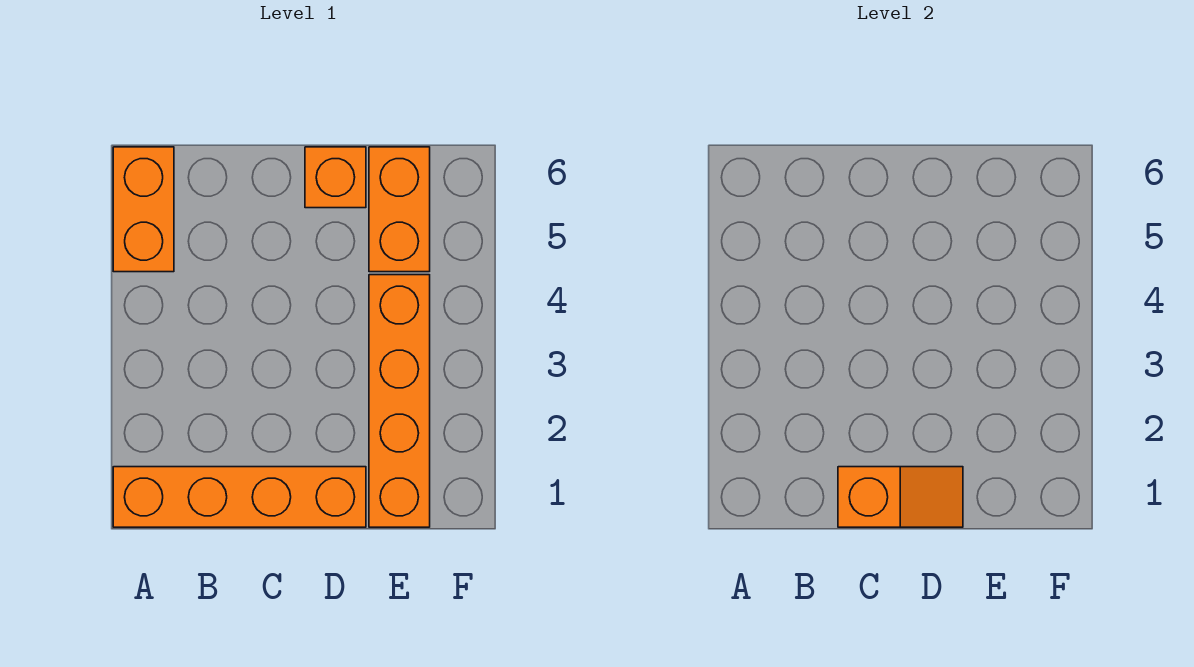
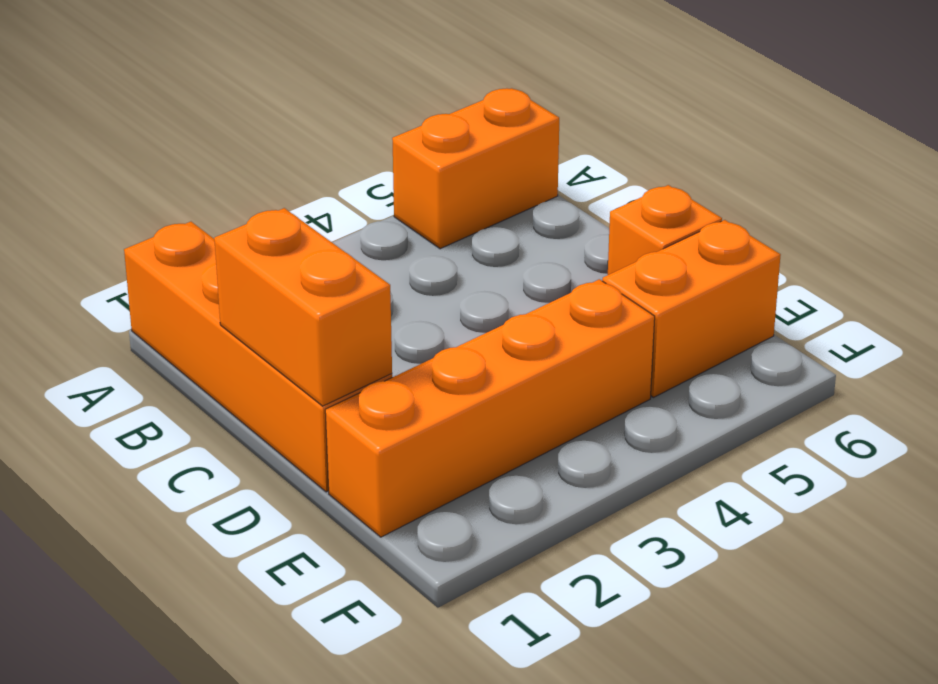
orange slope C1:D1 level 2 top C -> orange brick C1:D1 level 2

